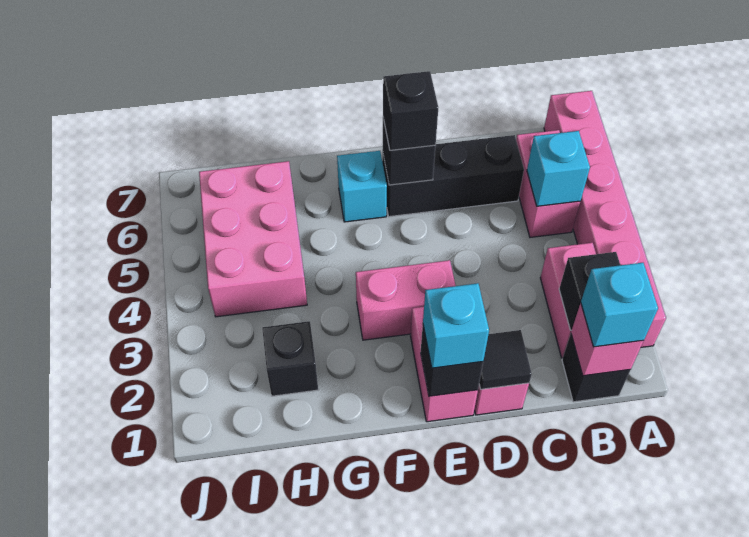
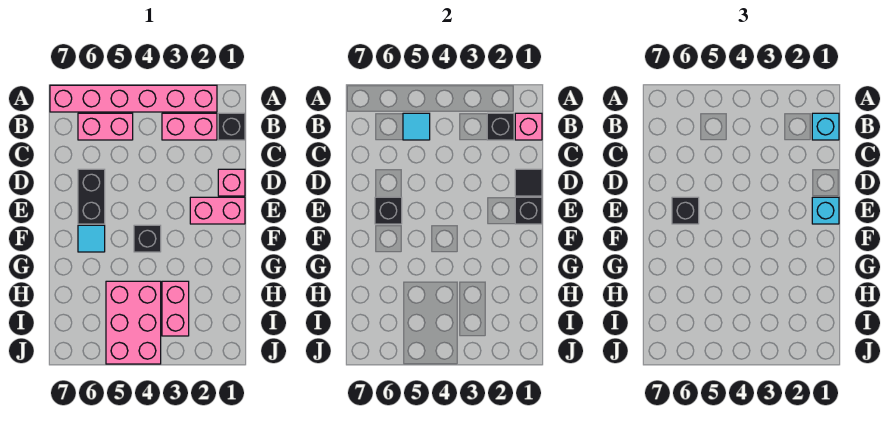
cyan brick B5 level 2 -> cyan tile B5 level 2
black brick C6:E6 level 1 -> black brick D6:E6 level 1
pink brick E3:F3 level 1 -> pink brick H3:I3 level 1
cyan brick F6 level 1 -> cyan tile F6 level 1
black brick H2 level 1 -> black brick F4 level 1
pink brick H4:I6 level 1 -> pink brick H4:J5 level 1

